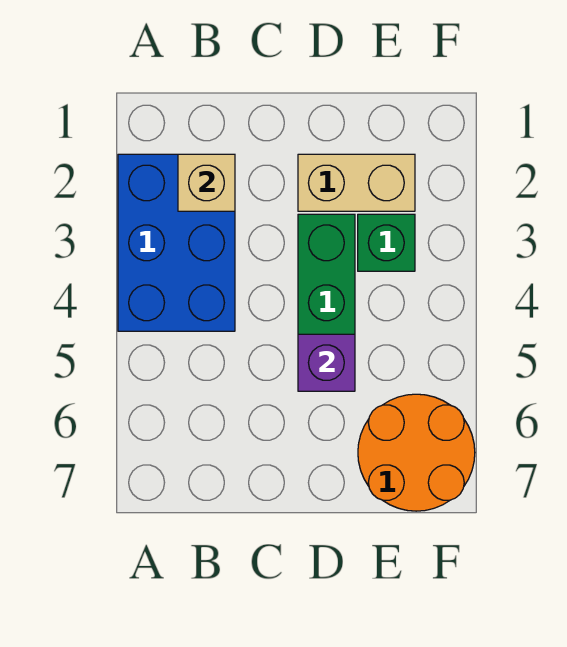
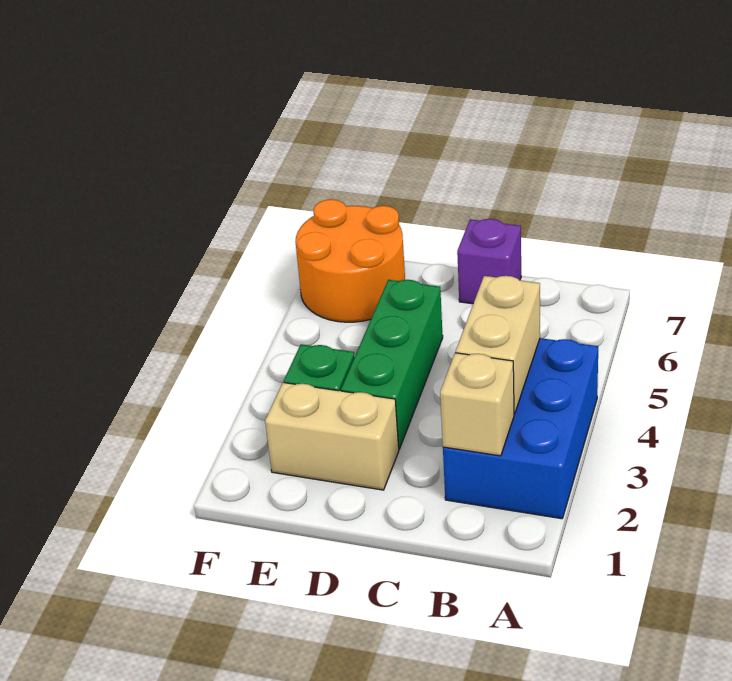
none -> tan brick B3:B4 level 2
purple brick D5 level 2 -> purple brick C7 level 1

